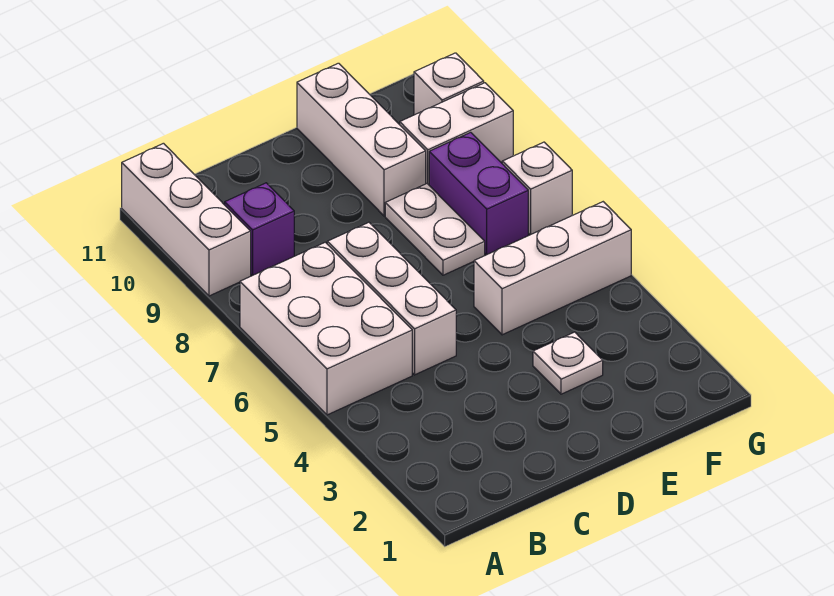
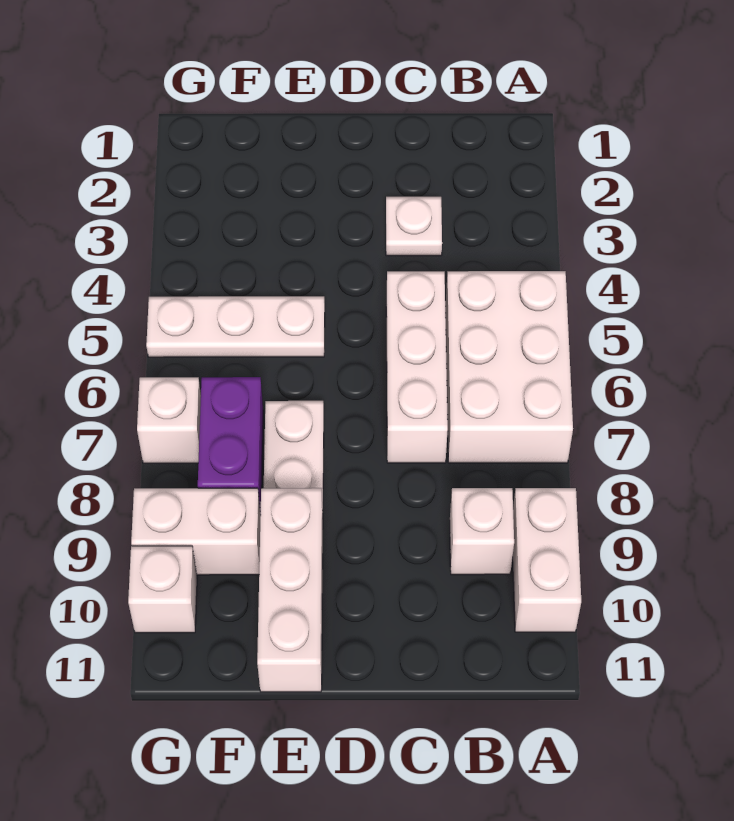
white brick A9:A11 level 1 -> white brick A9:A10 level 1
purple brick B9 level 1 -> white brick B9 level 1
white plate E3 level 1 -> white plate C3 level 1
white brick E5:G5 level 1 -> white plate E5:G5 level 1

